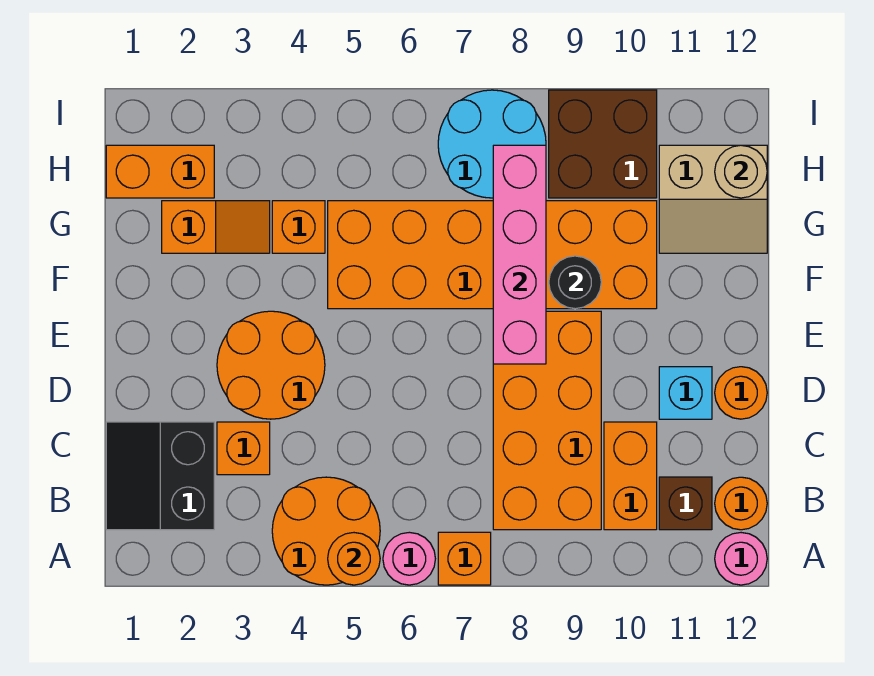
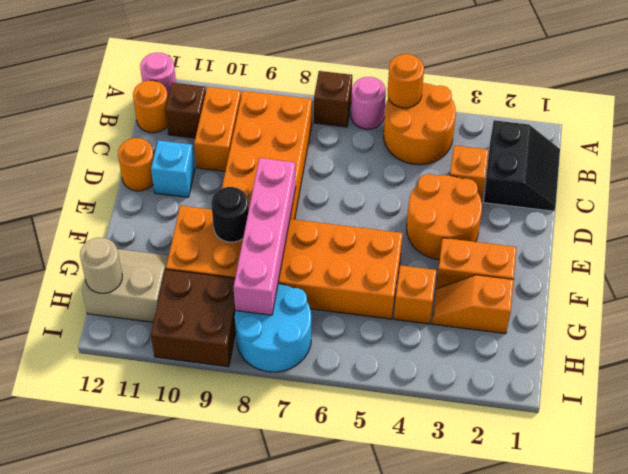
orange brick A7 level 1 -> brown brick A7 level 1
orange brick H1:H2 level 1 -> orange brick F2:F3 level 1

